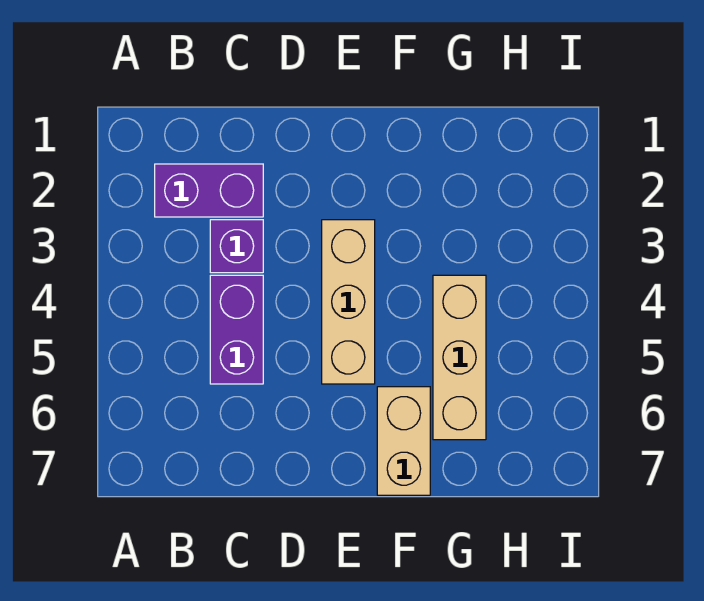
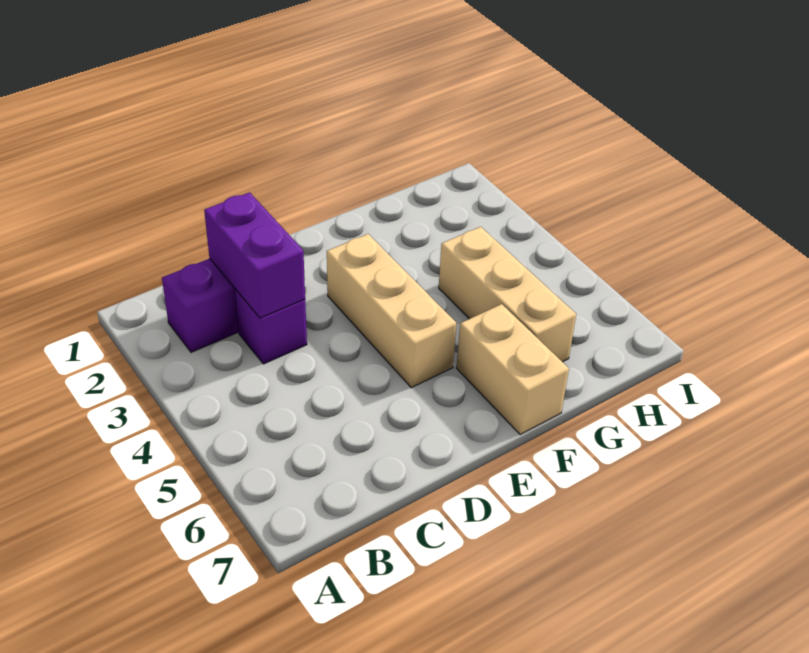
purple brick C4:C5 level 1 -> purple brick C2:C3 level 2

